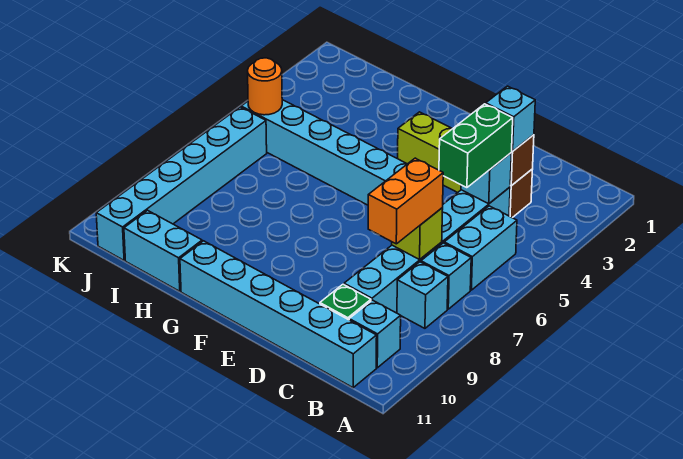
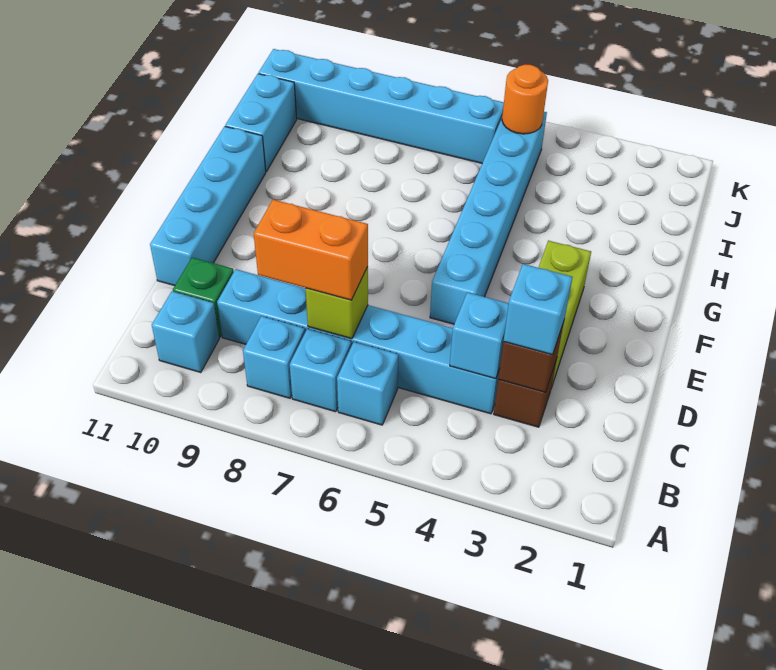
cyan brick B5:B6 level 1 -> cyan brick B6 level 1
cyan brick B11:G11 level 1 -> cyan brick D11:G11 level 1
green brick C4:C5 level 3 -> none

